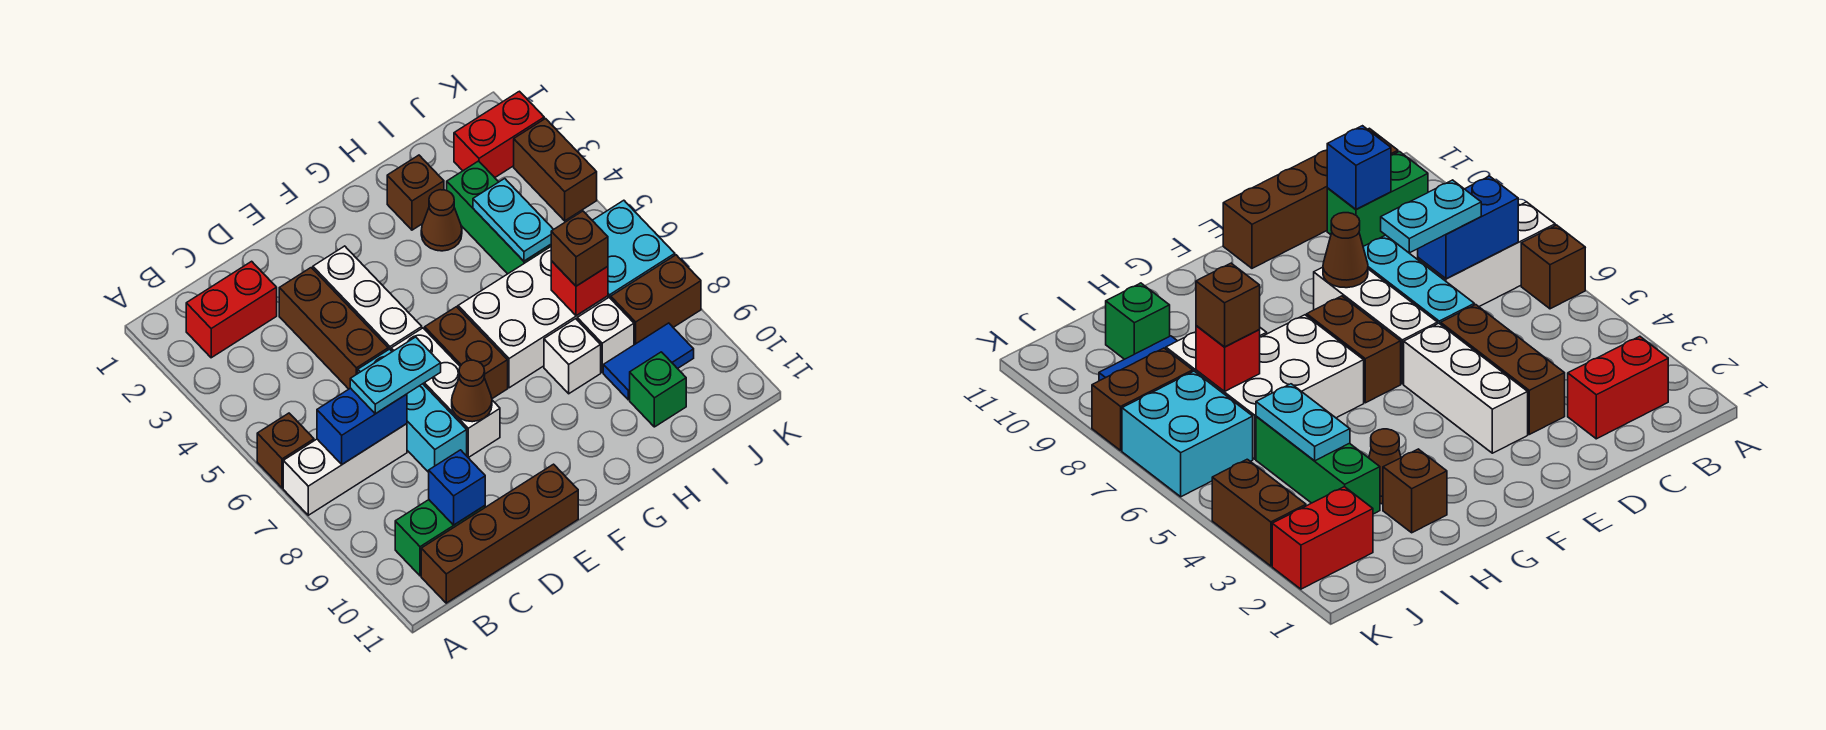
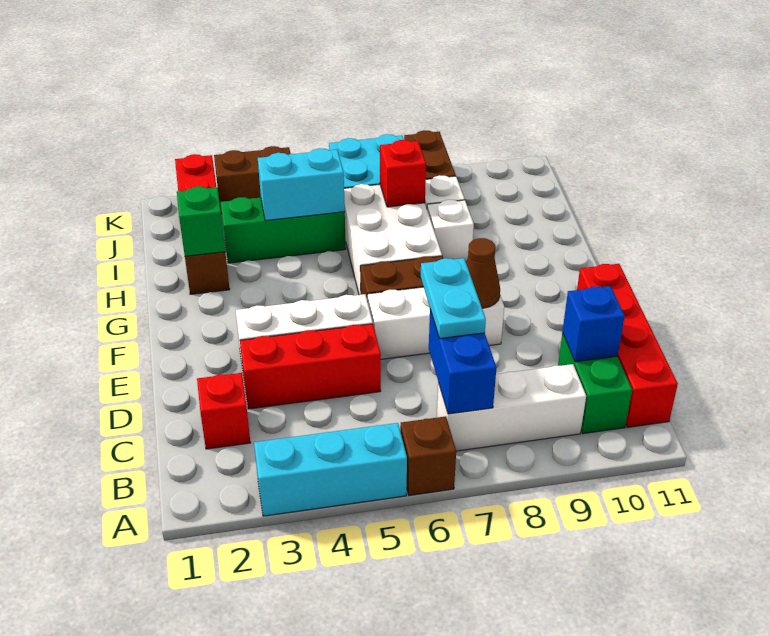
white brick A7:C7 level 1 -> white brick B7:B9 level 1
red brick B2:C2 level 1 -> red brick C2 level 1
brown brick B11:E11 level 1 -> red brick B11:E11 level 1
brown brick D3:D5 level 1 -> red brick D3:D5 level 1
cyan brick D6:D8 level 1 -> cyan brick A3:A5 level 1
brown cone H3 level 1 -> none
cyan plate I4:I5 level 2 -> cyan brick I4:I5 level 2
brown brick I7 level 3 -> none
blue tile I9:J9 level 1 -> none
green brick I10 level 1 -> green brick H2 level 2

